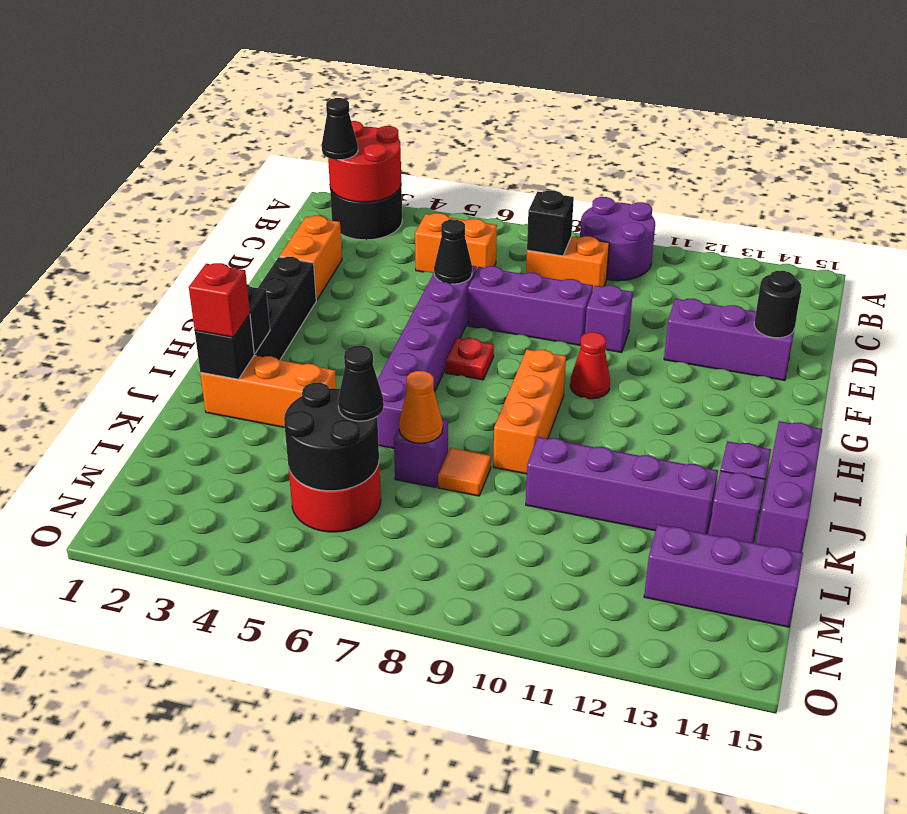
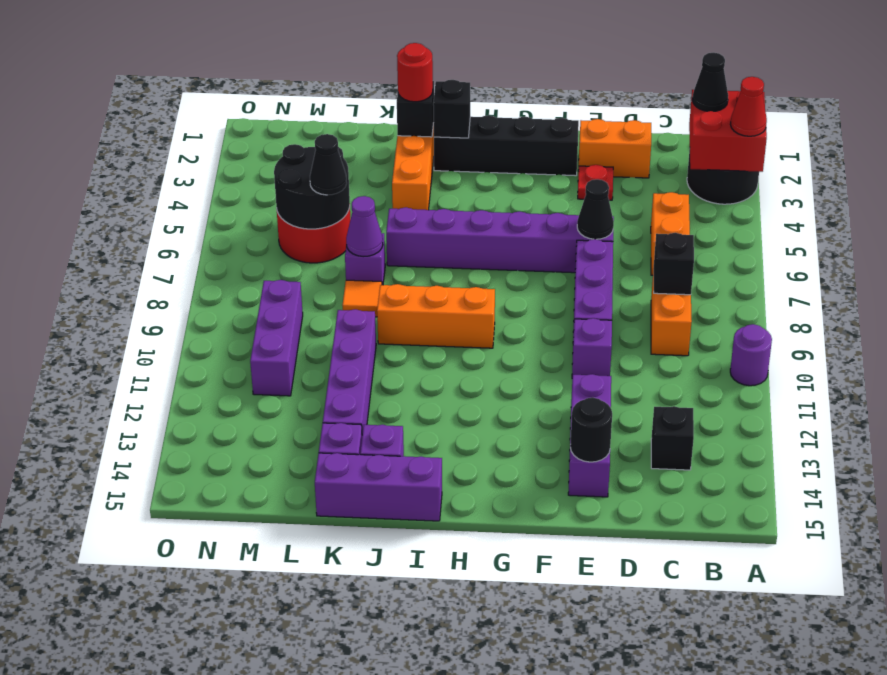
red round brick A2:B3 level 2 -> red brick A2:B3 level 2
purple round brick A9:B10 level 1 -> purple round brick A10 level 1
none -> black brick C13 level 1
red plate G7 level 1 -> red plate E3 level 1
red cone G10 level 1 -> red cone A3 level 3
red brick J2 level 3 -> red round brick J2 level 3
orange cone K7 level 2 -> purple cone K7 level 2
purple brick M13:M15 level 1 -> purple brick M9:M11 level 1

